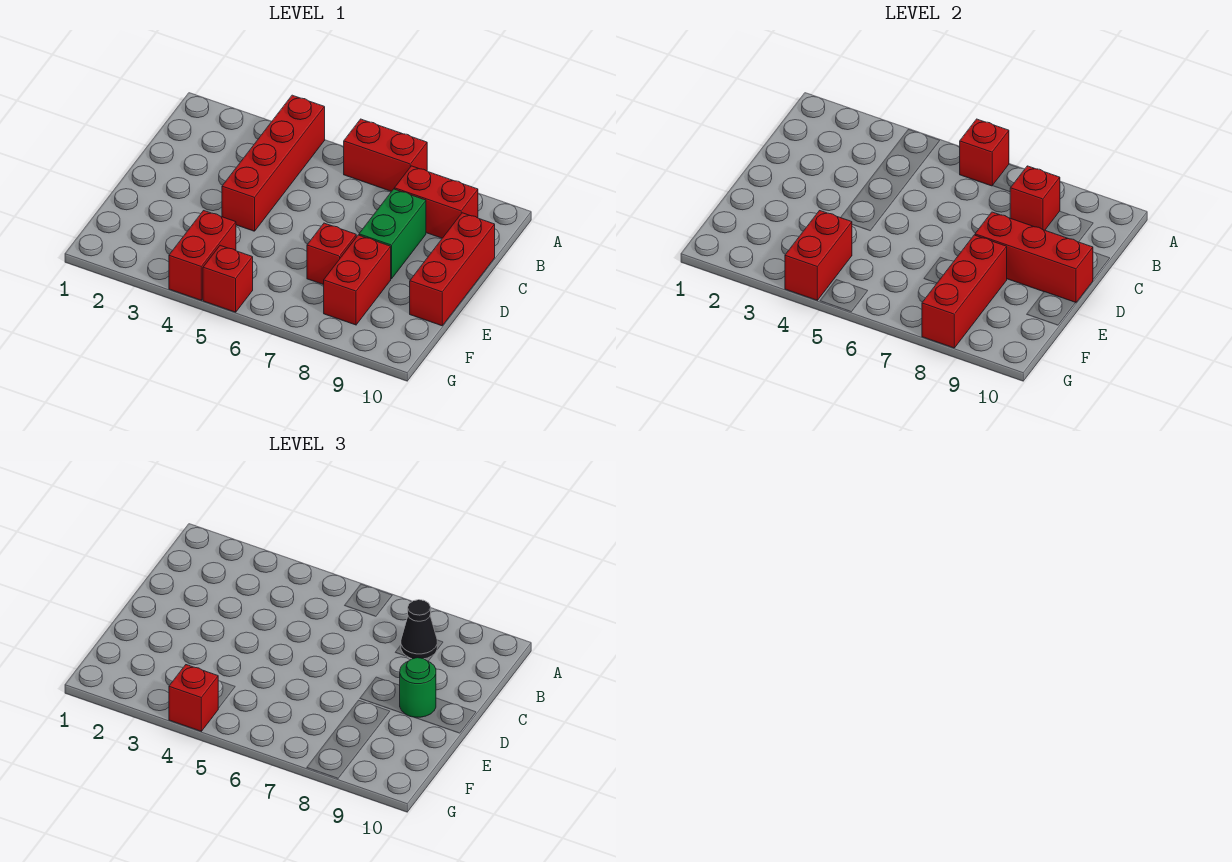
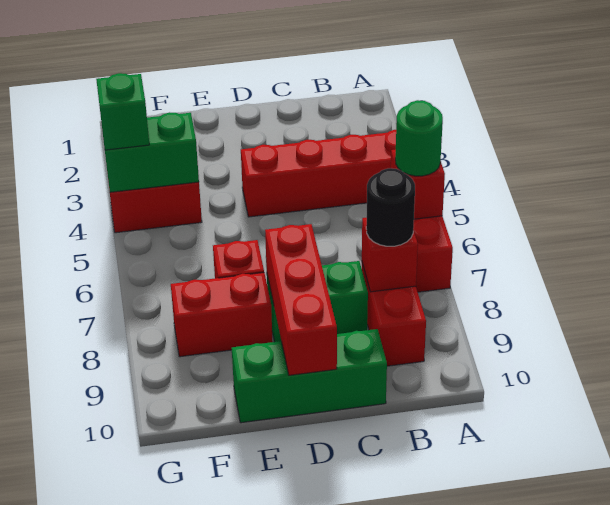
black cone B8 level 3 -> black round brick B8 level 3
red brick C10:E10 level 1 -> green brick C10:E10 level 1
green round brick D9 level 3 -> green round brick A6 level 3
red brick E8:G8 level 2 -> none
red brick F4:G4 level 2 -> green brick F4:G4 level 2
red brick G4 level 3 -> green brick G4 level 3
red brick G5 level 1 -> none

